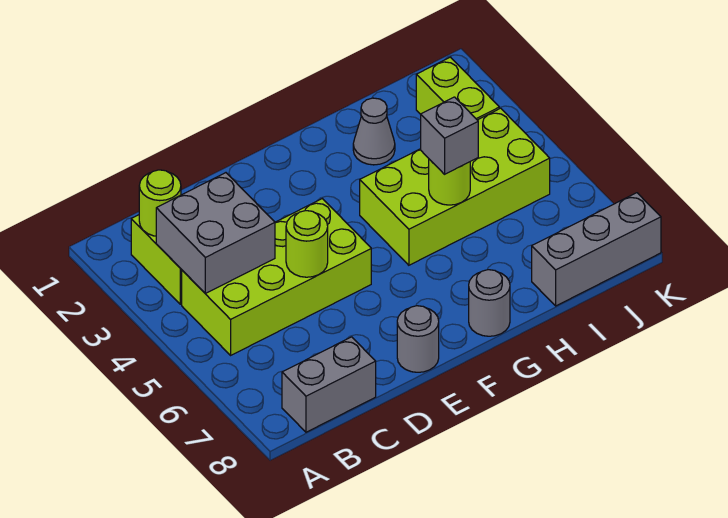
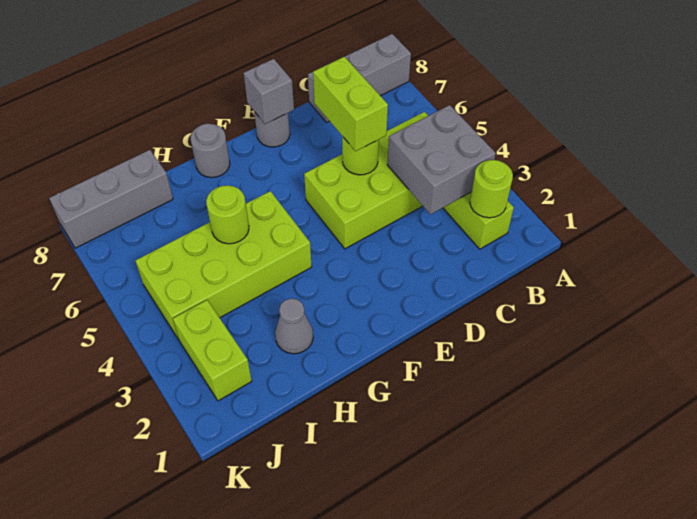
grey brick B8:C8 level 1 -> grey brick A8:C8 level 1
none -> lime brick D5:D6 level 3
grey brick H5 level 3 -> grey brick E8 level 2

